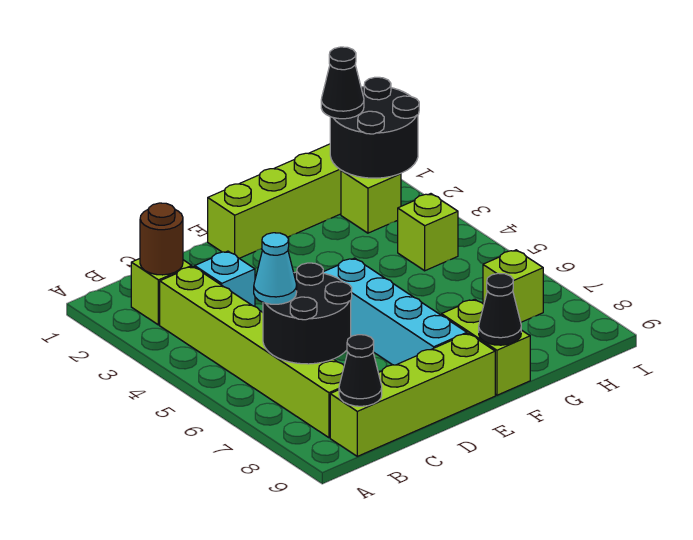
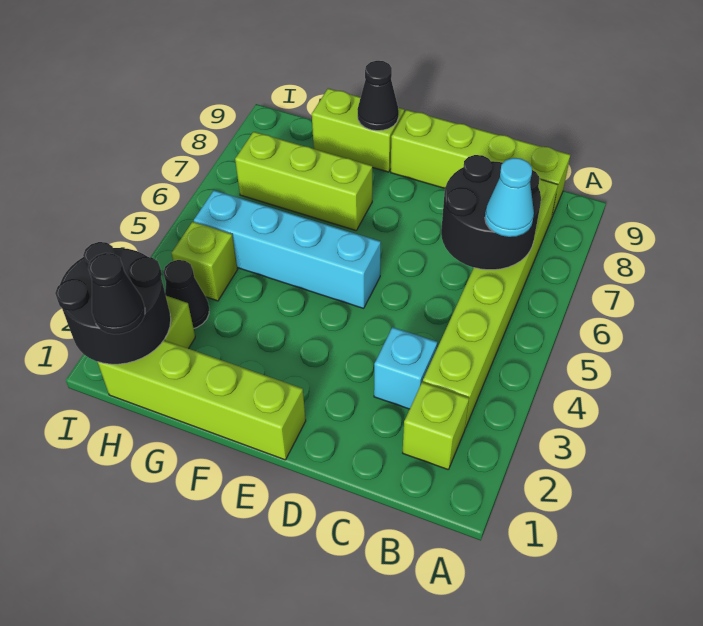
brown round brick B2 level 2 -> none
black cone B9 level 2 -> black cone H3 level 1
cyan brick E5:E8 level 1 -> cyan brick E5:H5 level 1
lime brick F8:F9 level 1 -> lime brick F9:G9 level 1
lime brick H7 level 1 -> lime brick F7:H7 level 1

